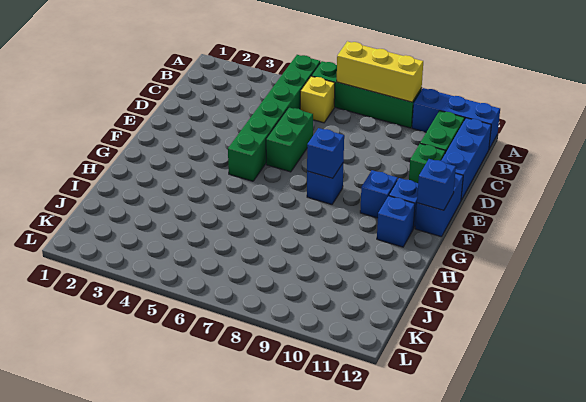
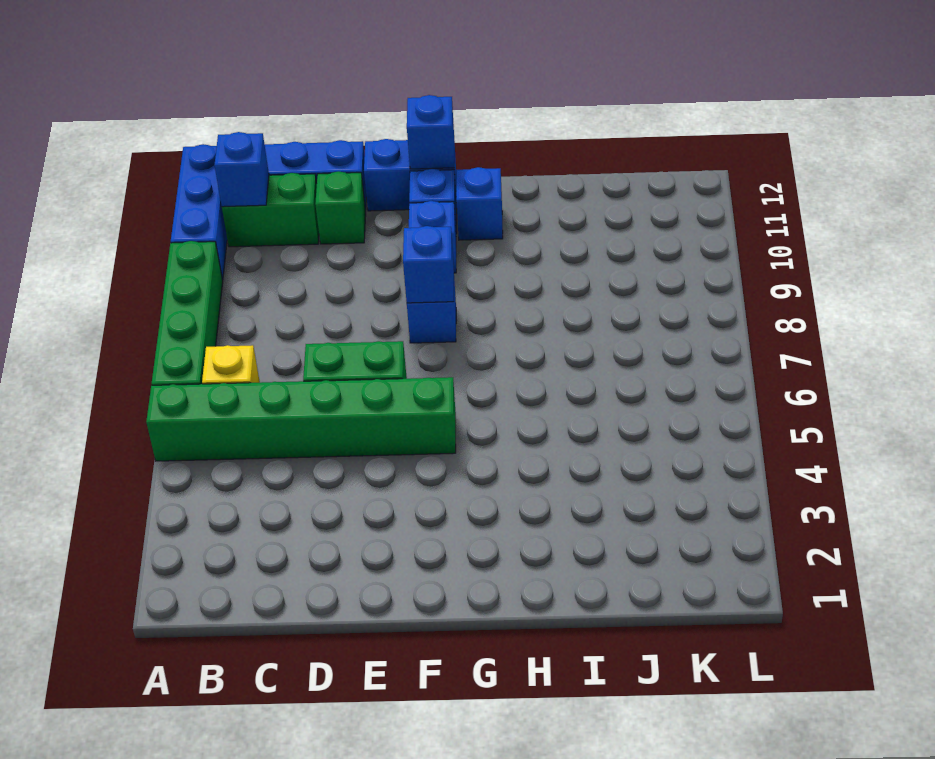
yellow brick A7:A9 level 2 -> none
none -> blue brick B11 level 2

